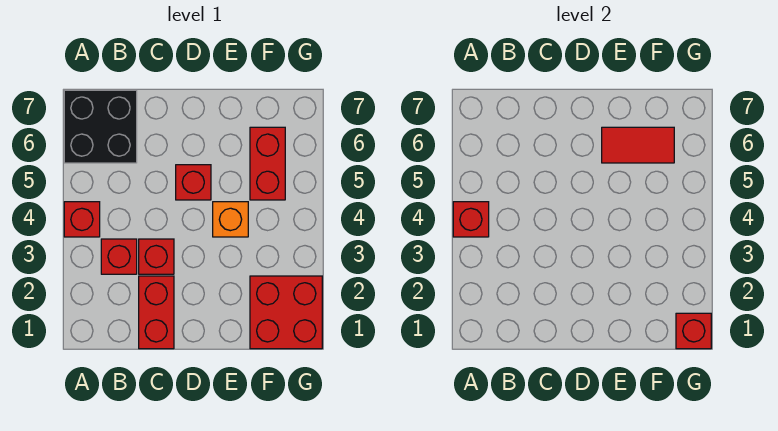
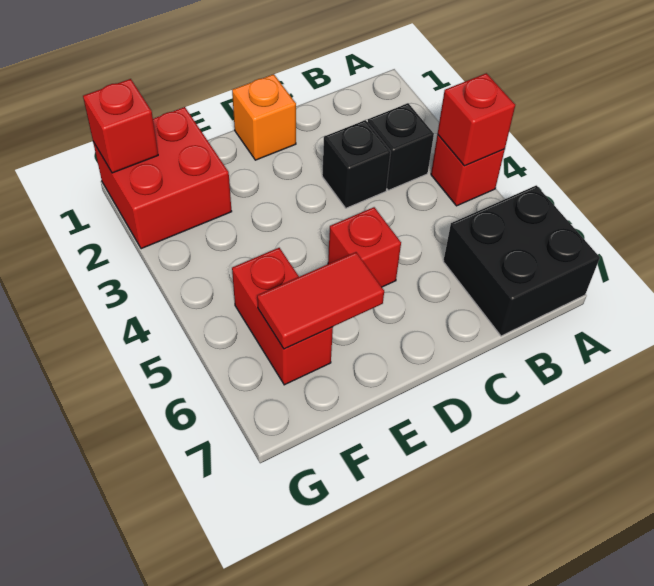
red brick B3 level 1 -> black brick B3 level 1
red brick C1:C2 level 1 -> none
red brick C3 level 1 -> black brick C3 level 1
orange brick E4 level 1 -> orange brick D1 level 1

